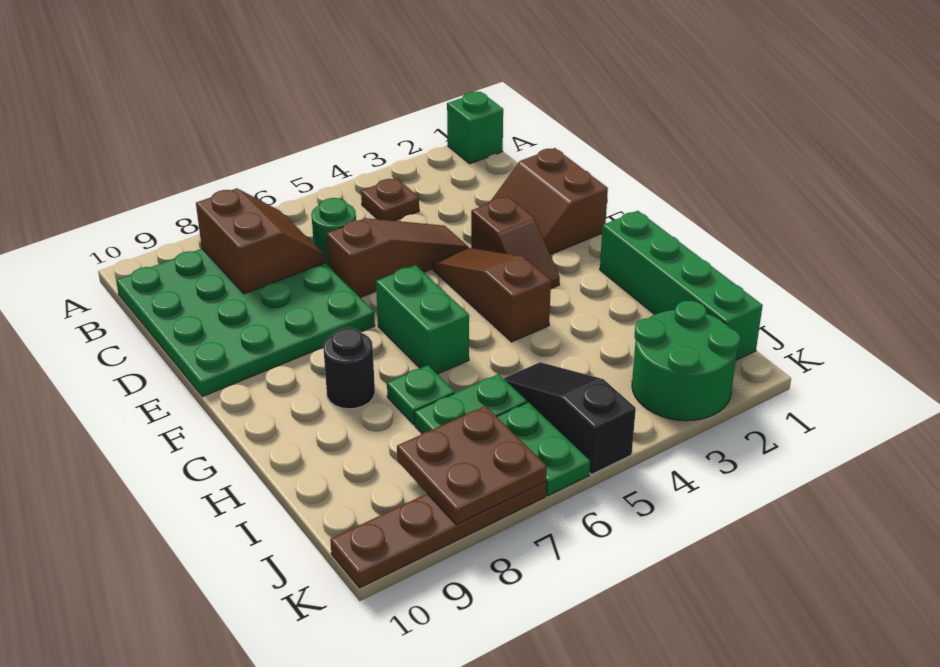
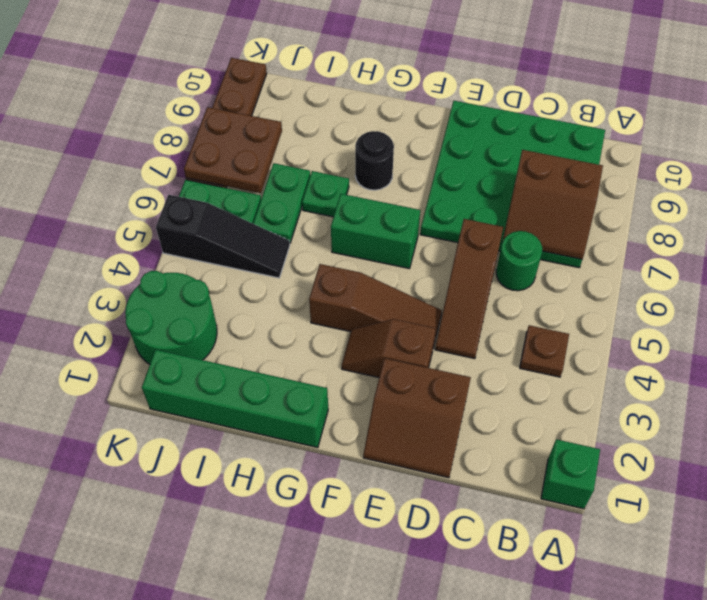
brown slope D1:E2 level 1 top 1 -> brown slope D1:E2 level 1 top 2

